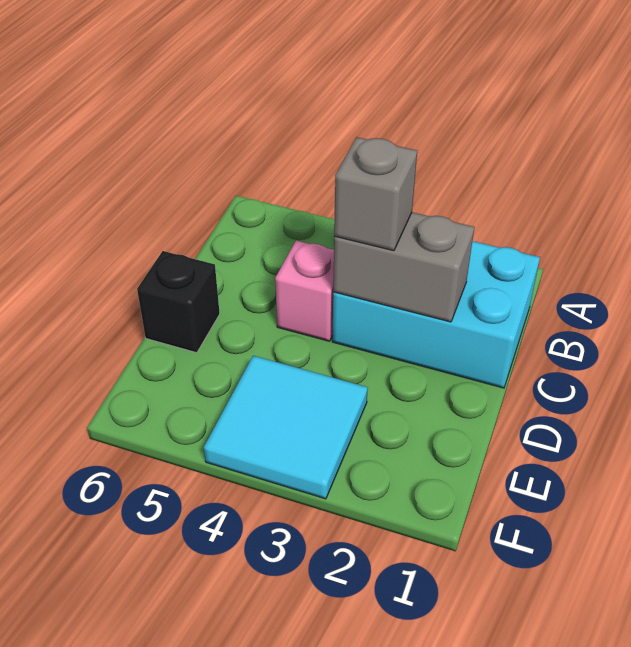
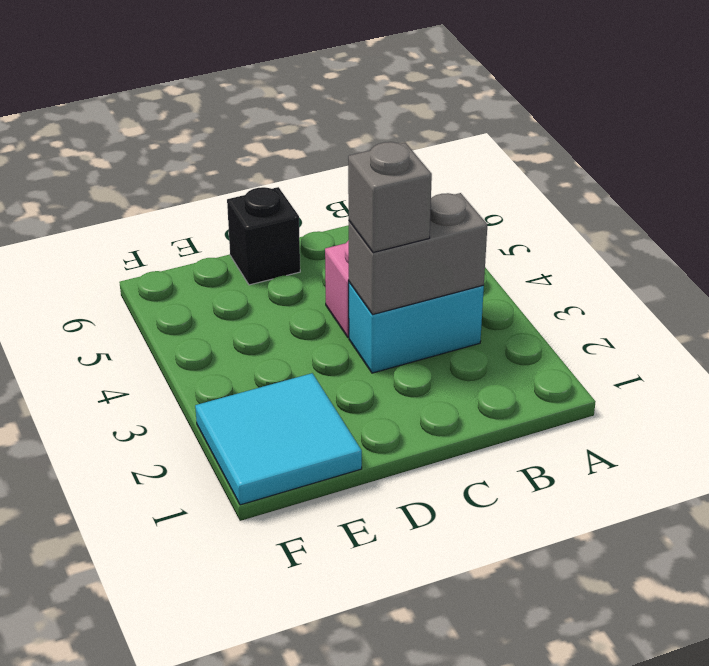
cyan brick B1:C3 level 1 -> cyan brick B3:C3 level 1
grey brick C2:C3 level 2 -> grey brick B3:C3 level 2
cyan tile E3:F4 level 1 -> cyan tile E1:F2 level 1

